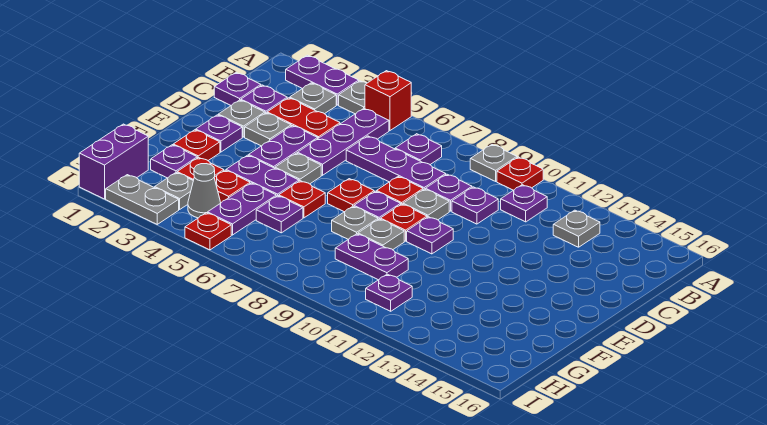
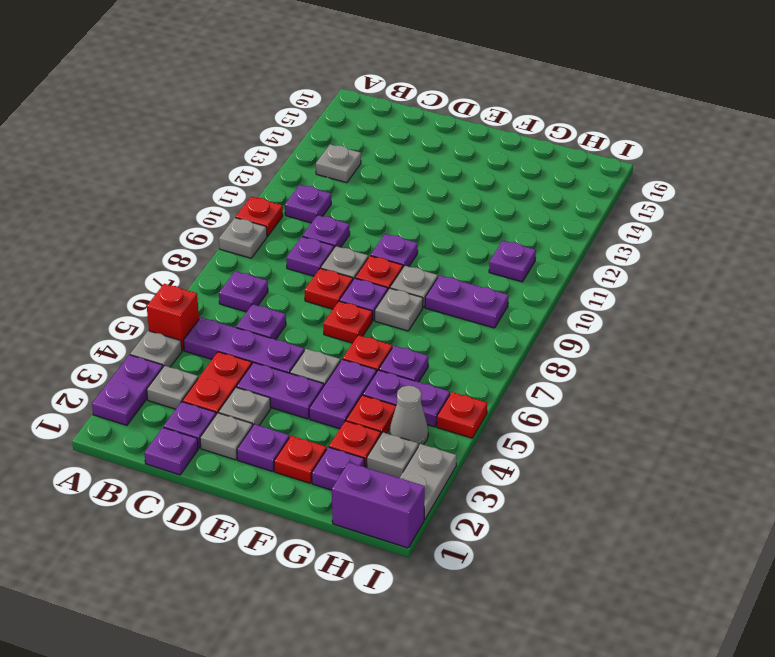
purple plate C6:C8 level 1 -> purple plate C6 level 1
purple plate G9:G10 level 1 -> purple plate G9:H9 level 1

